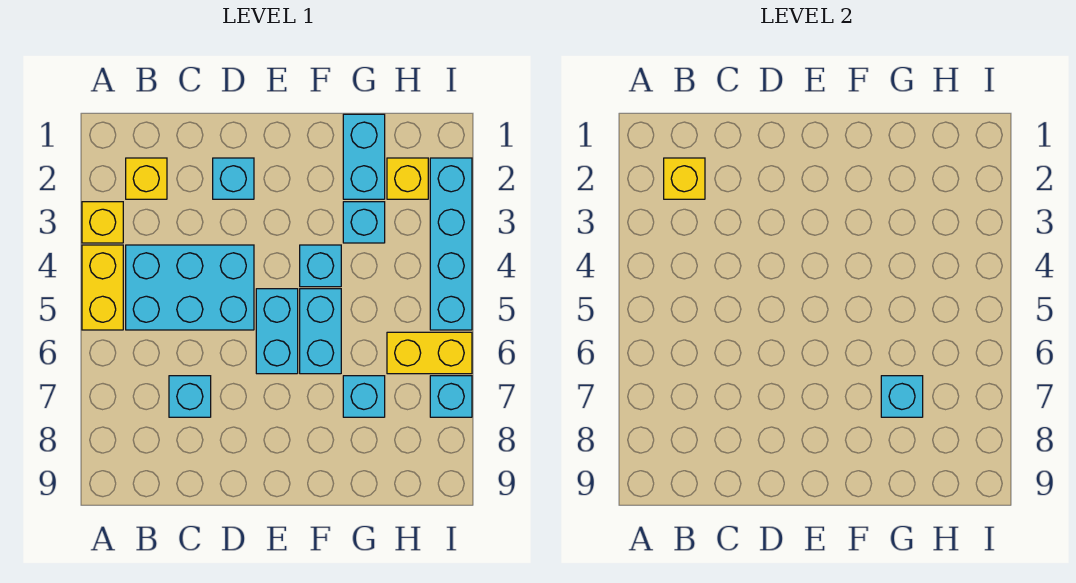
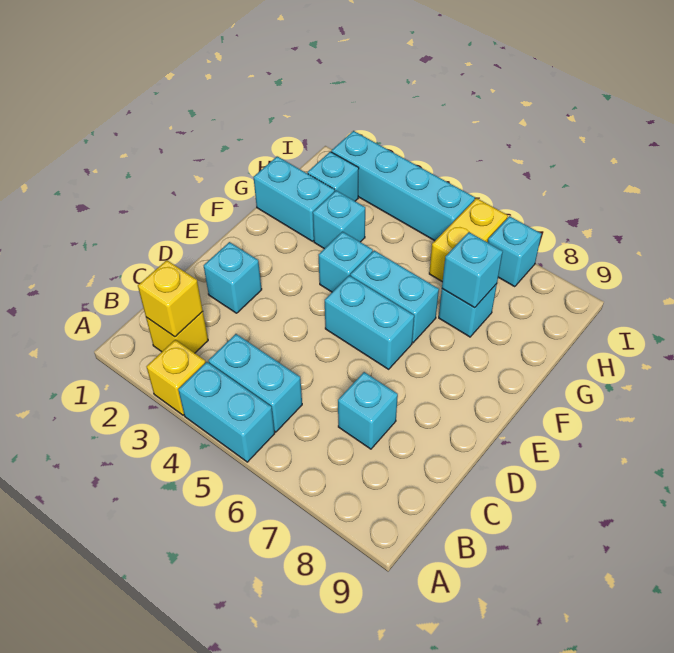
yellow brick A4:A5 level 1 -> cyan brick A4:A5 level 1
cyan brick B4:D5 level 1 -> cyan brick B4:B5 level 1
yellow brick H2 level 1 -> cyan brick H2 level 1

